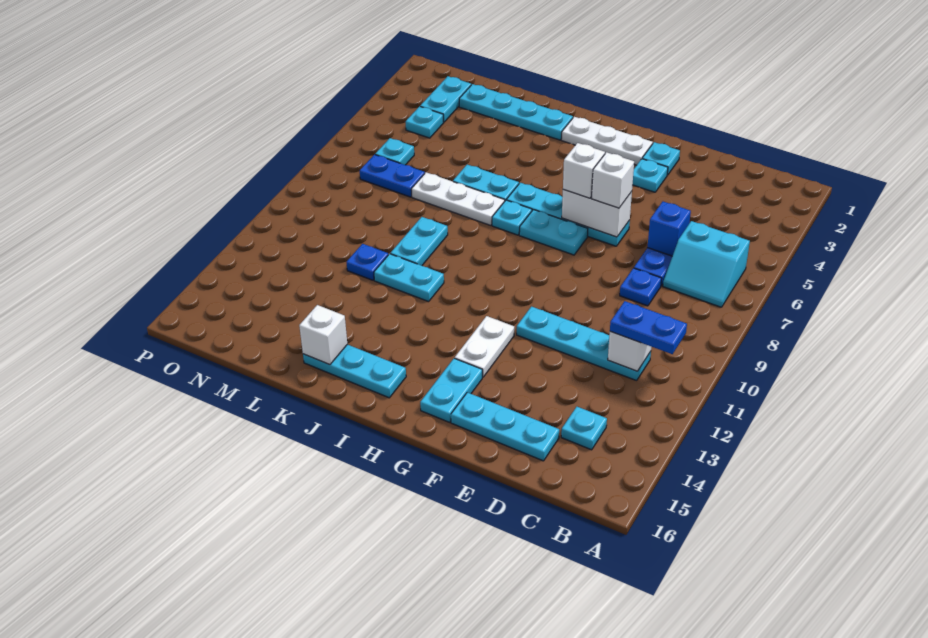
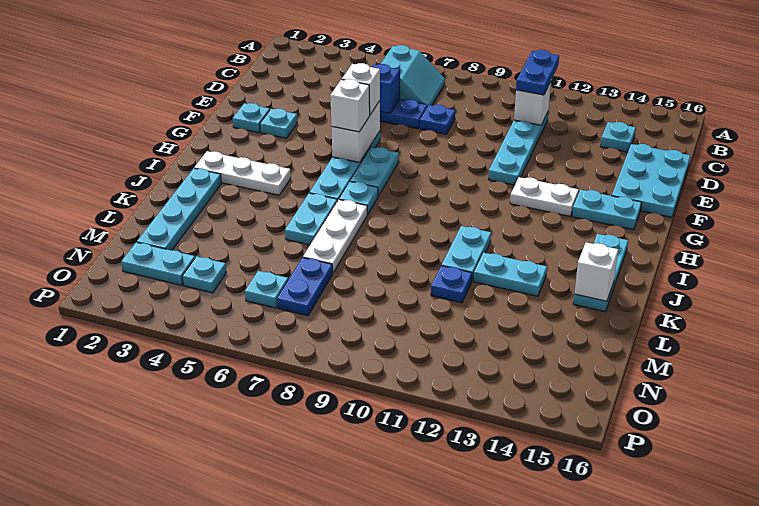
cyan plate D15:F15 level 1 -> cyan plate D15:F16 level 1
white plate G2:I2 level 1 -> white plate I2:I4 level 1
cyan plate K9:K10 level 1 -> cyan plate K12:K13 level 1

